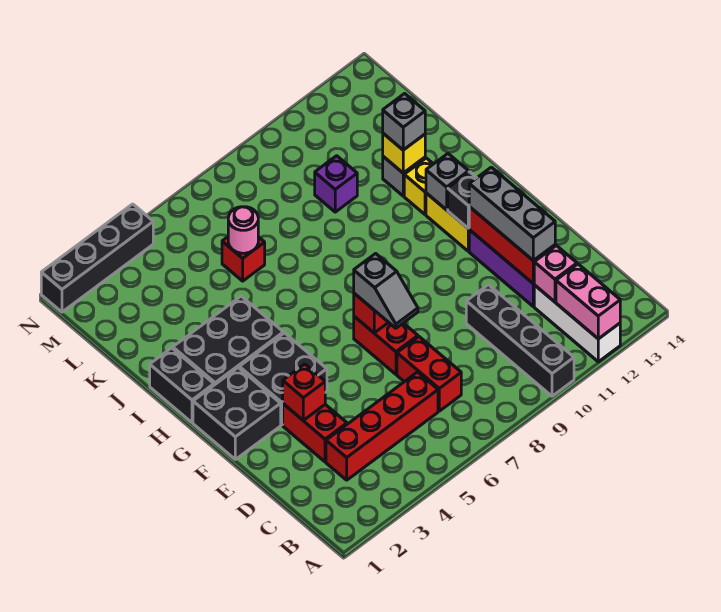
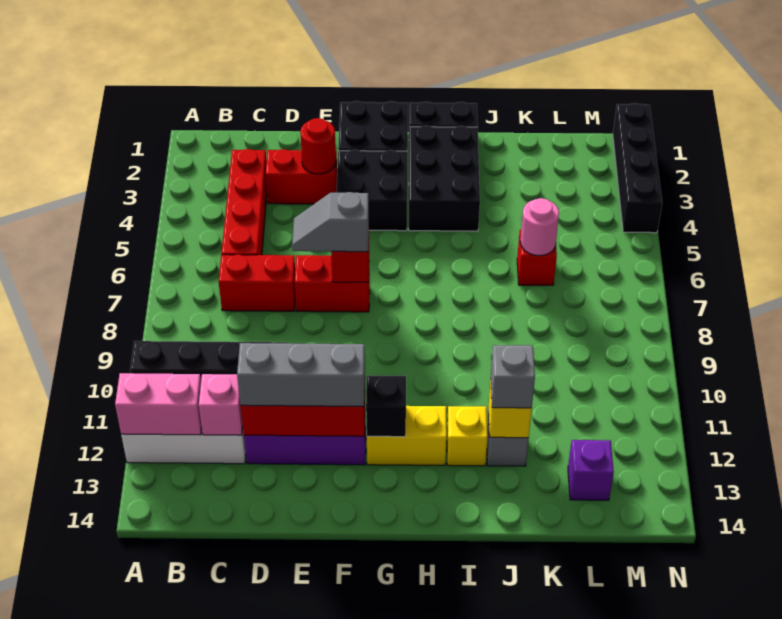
red brick E3 level 2 -> red round brick E3 level 2
grey brick H12 level 2 -> none
purple brick K10 level 1 -> purple brick L13 level 1

